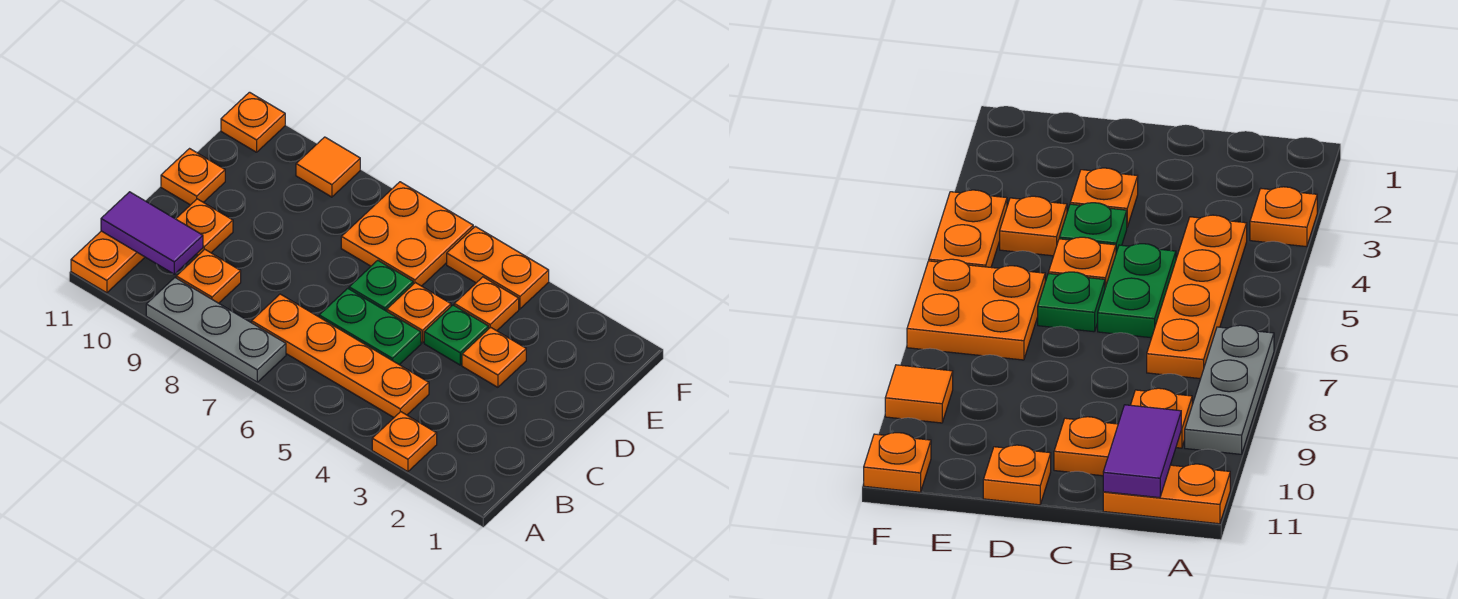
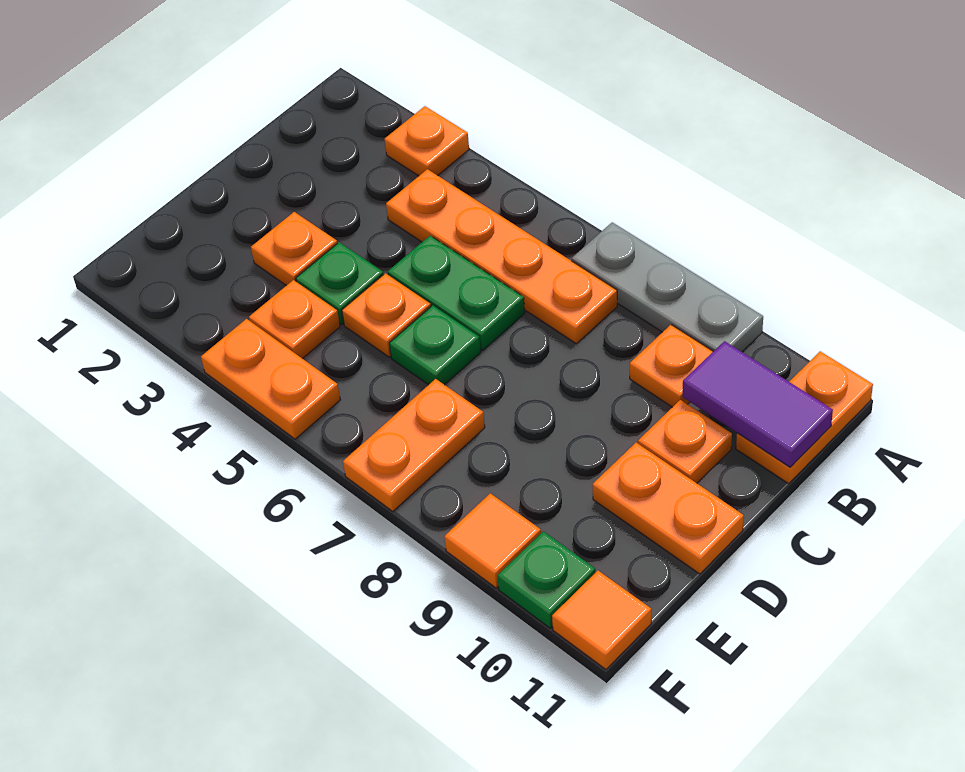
orange plate D11 level 1 -> orange plate D10:D11 level 1
orange plate E6:F7 level 1 -> orange plate E7:F7 level 1
none -> green plate F10 level 1
orange plate F11 level 1 -> orange tile F11 level 1

